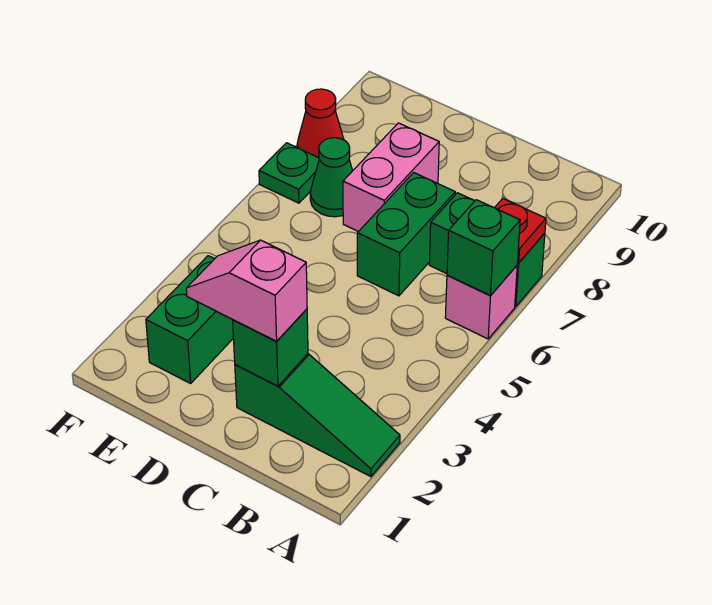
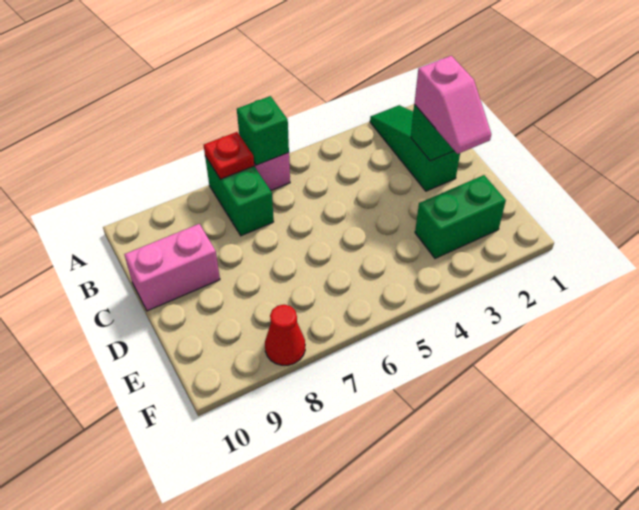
green brick C6:C7 level 1 -> none
pink brick D7:D8 level 1 -> pink brick C9:C10 level 1
green cone E7 level 1 -> none
green plate F7 level 1 -> none

